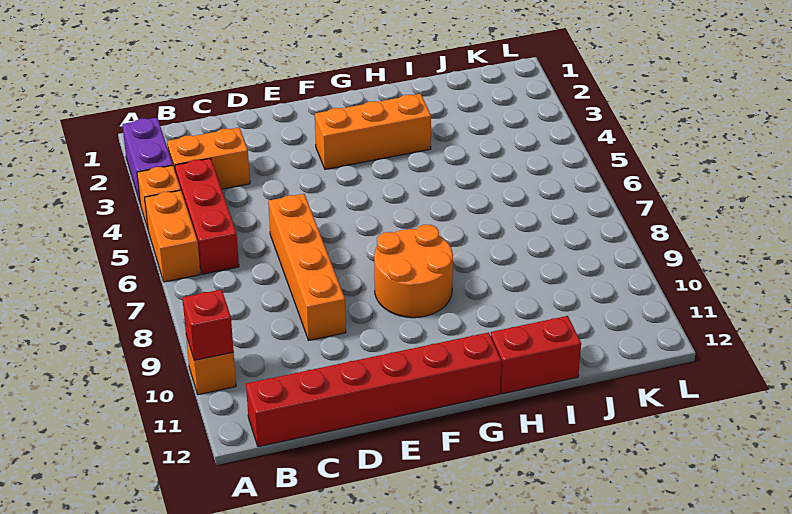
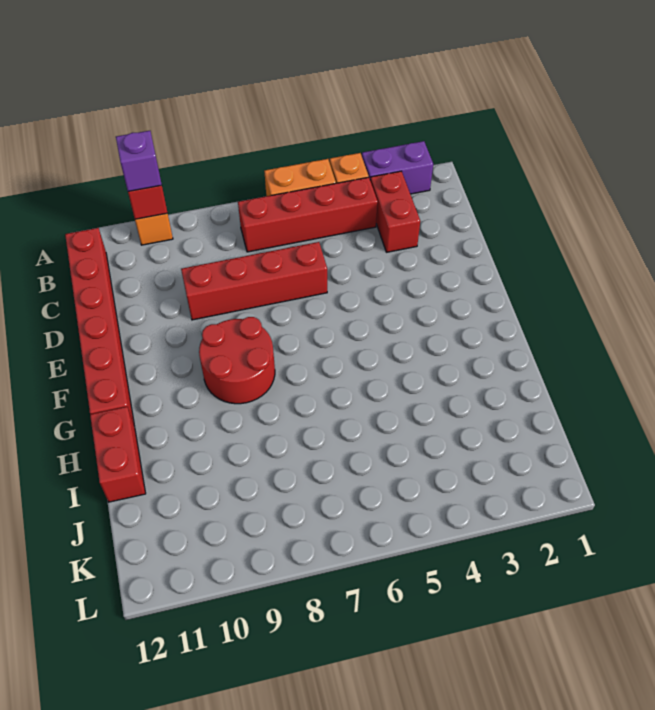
none -> purple brick A10 level 3
orange brick B3:C3 level 1 -> red brick B3:C3 level 1
red brick B4:B6 level 1 -> red brick B4:B7 level 1
orange brick D6:D9 level 1 -> red brick D6:D9 level 1
orange brick F3:H3 level 1 -> none
orange round brick F8:G9 level 1 -> red round brick F8:G9 level 1

